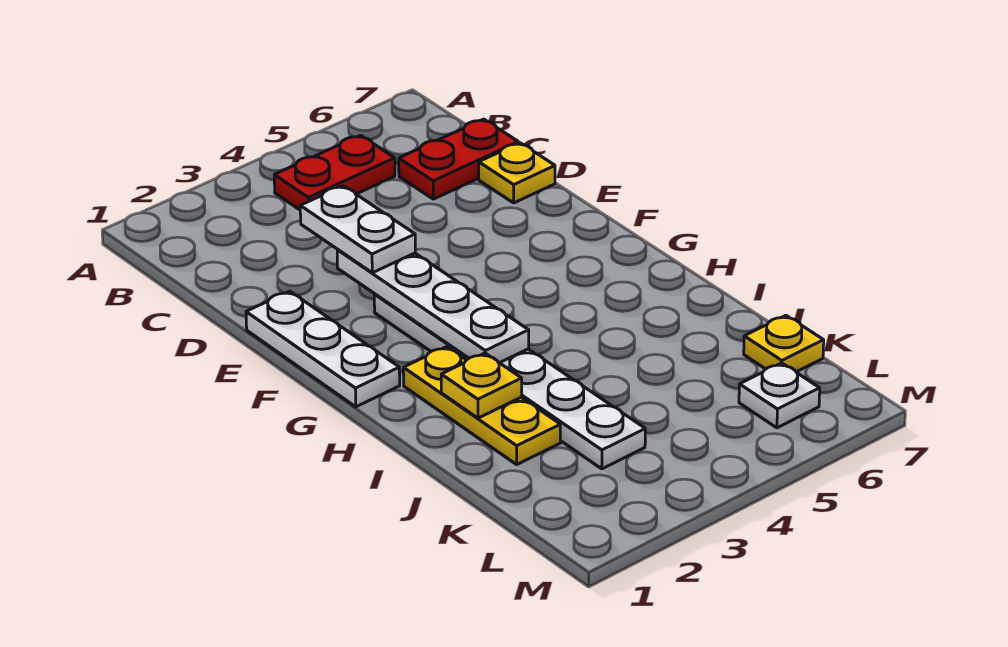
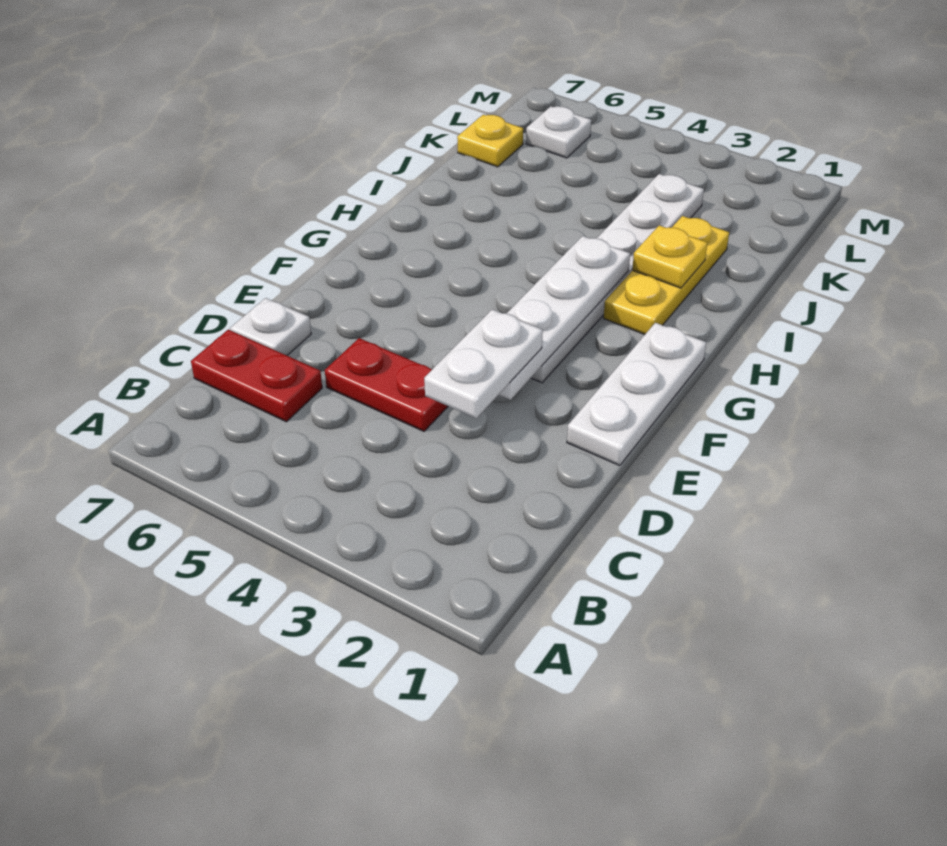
red plate B4:B5 level 1 -> red plate D4:D5 level 1
yellow plate D7 level 1 -> white plate D7 level 1

